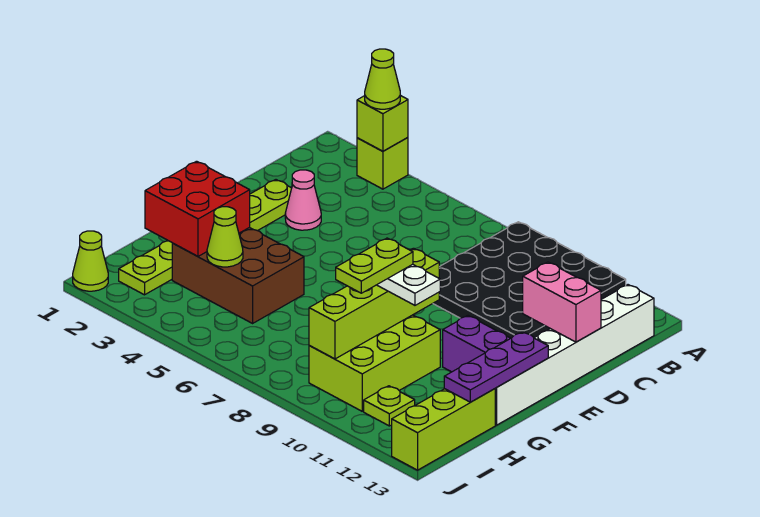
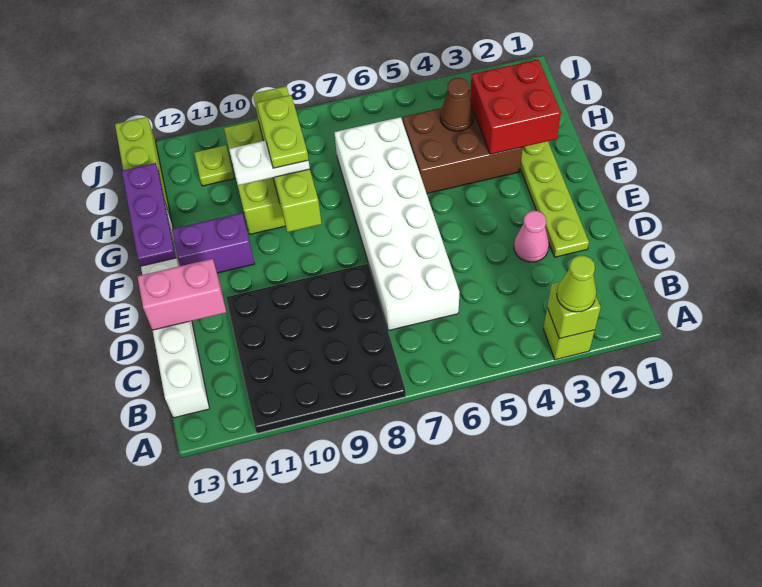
none -> white brick C6:H7 level 1
lime cone H4 level 2 -> brown cone H4 level 2
lime cone J1 level 1 -> none

